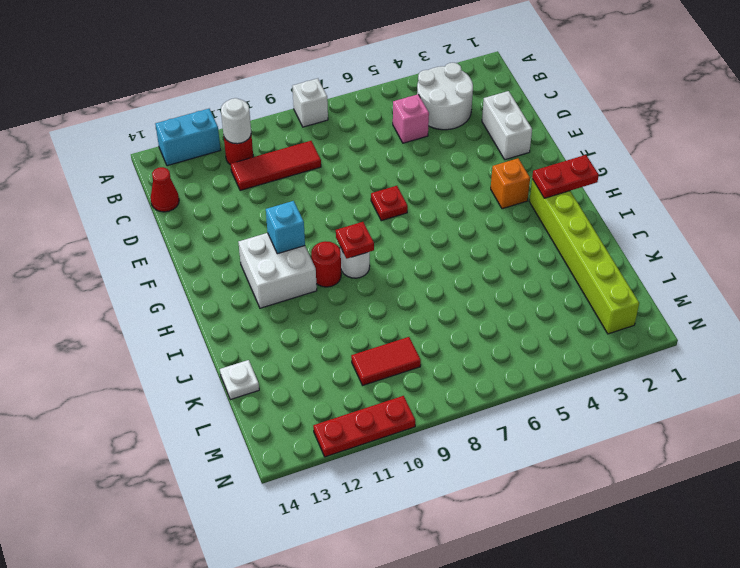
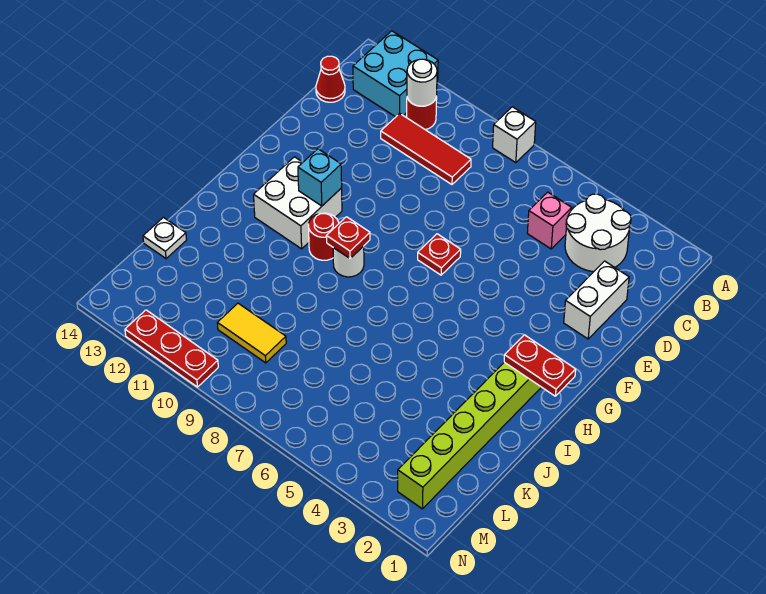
cyan brick A12:A13 level 1 -> cyan brick A12:B13 level 1
orange brick G3 level 1 -> none
red tile L9:L10 level 1 -> yellow tile L9:L10 level 1

